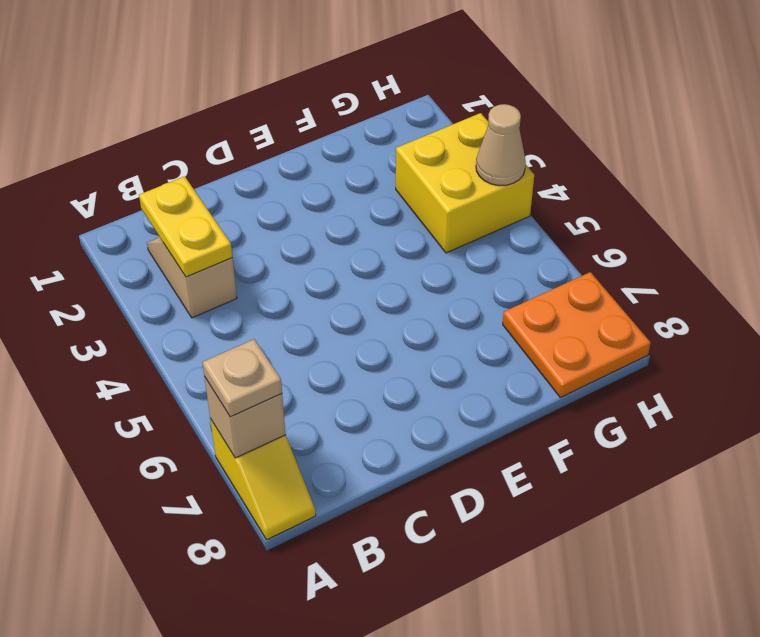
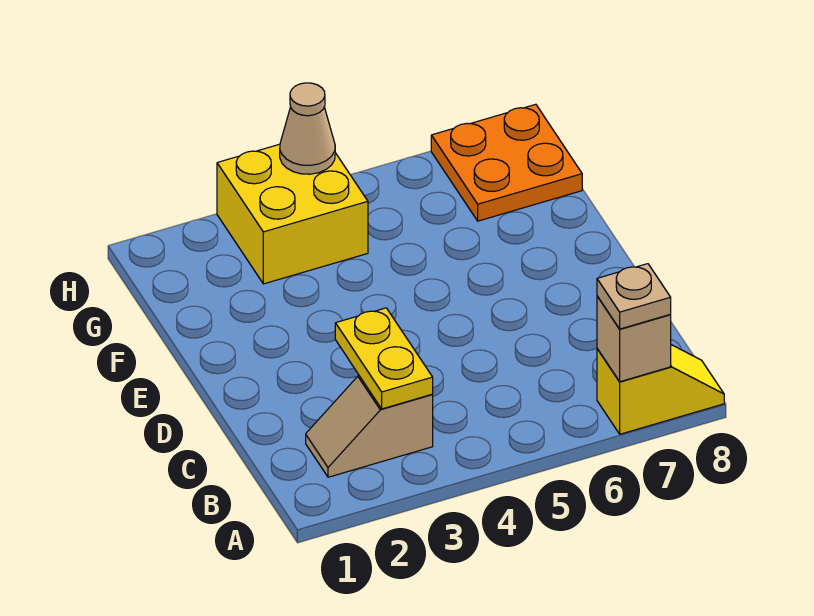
yellow plate B2:B3 level 2 -> yellow plate B3:C3 level 2

